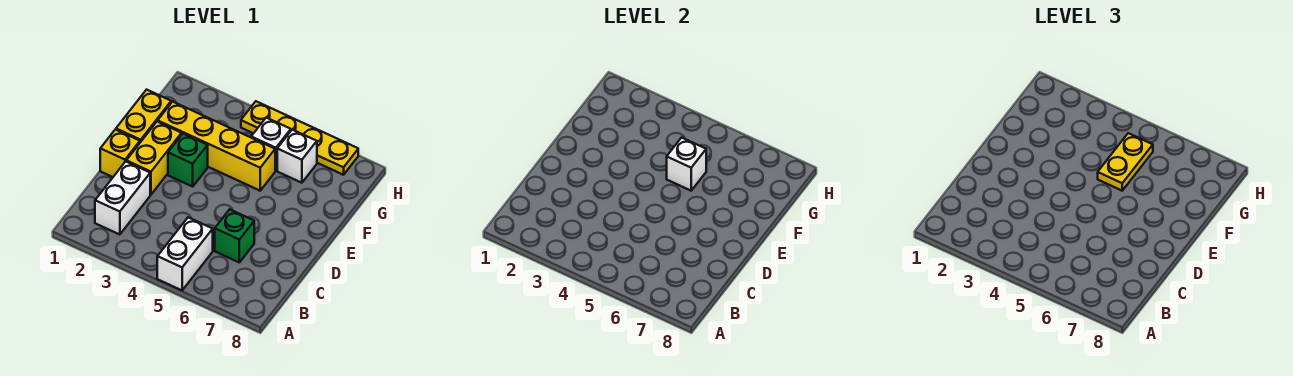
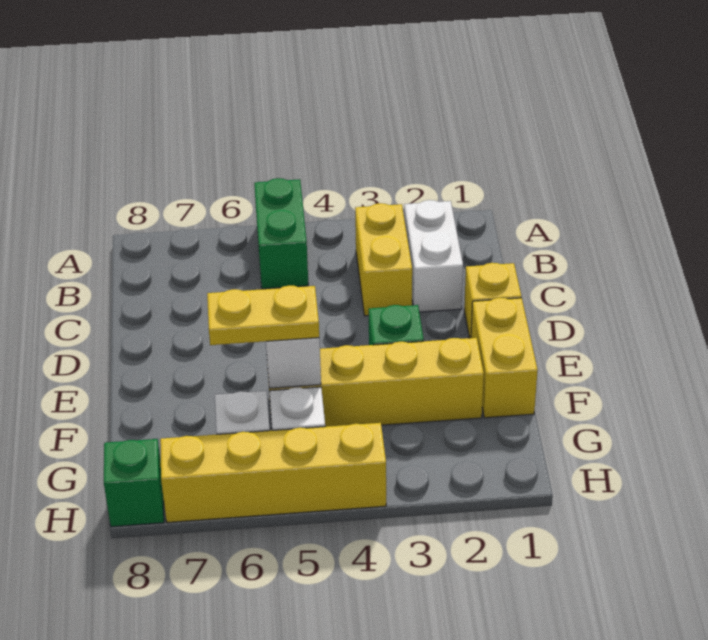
white brick A5:B5 level 1 -> green brick A5:B5 level 1
green brick C6 level 1 -> green brick H8 level 1
yellow brick D2:E2 level 1 -> yellow brick B3:C3 level 1
yellow plate F5:G5 level 3 -> yellow plate F5:F6 level 3
yellow plate H4:H7 level 1 -> yellow brick H4:H7 level 1

